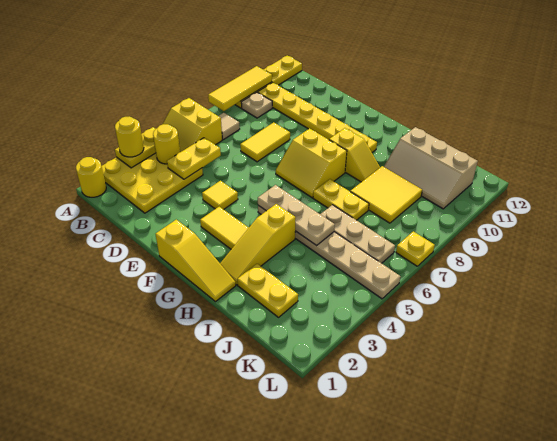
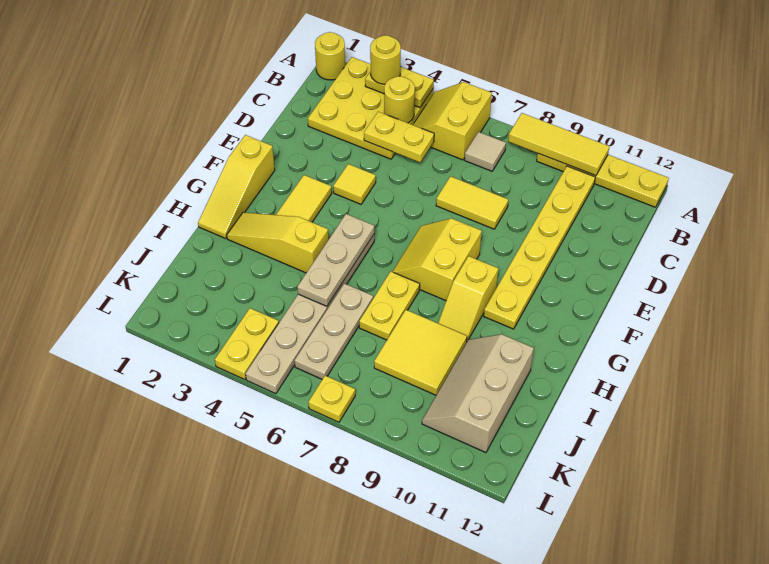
tan plate B9 level 1 -> none
yellow plate I2:J2 level 1 -> yellow plate K4:L4 level 1

